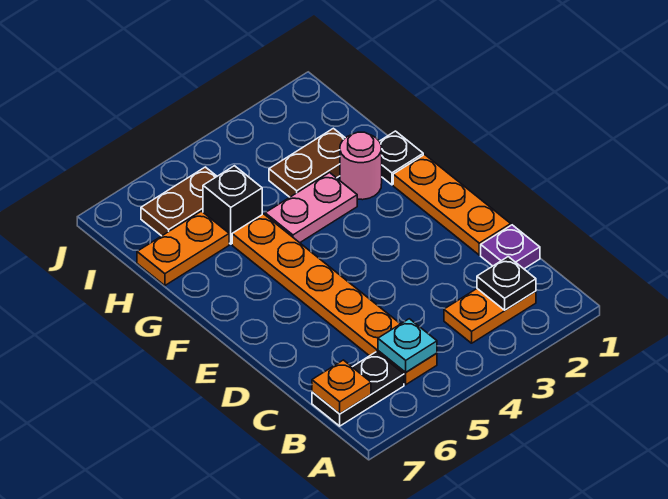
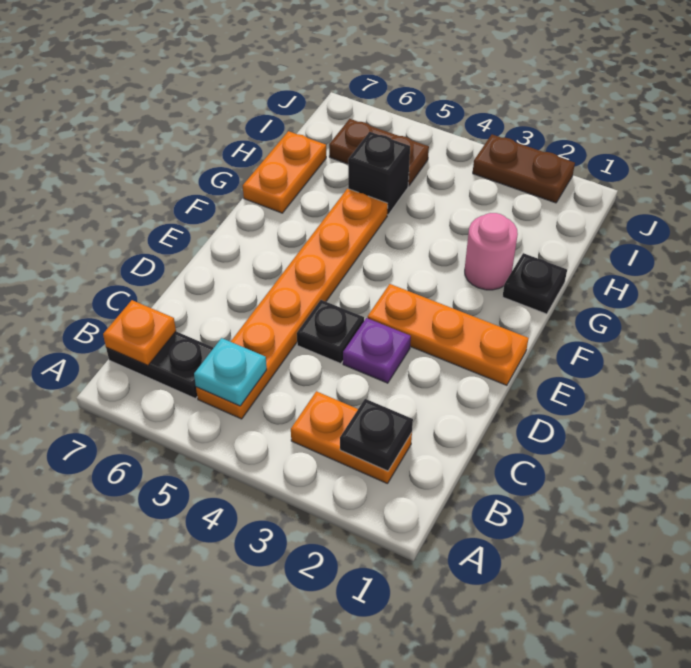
purple plate C1 level 1 -> purple plate D3 level 1
orange plate D1:F1 level 1 -> orange plate E1:E3 level 1
none -> black plate D4 level 1
pink plate G3:G4 level 1 -> none
brown plate H2:H3 level 1 -> brown plate J2:J3 level 1
orange plate H6:H7 level 1 -> orange plate G7:H7 level 1

